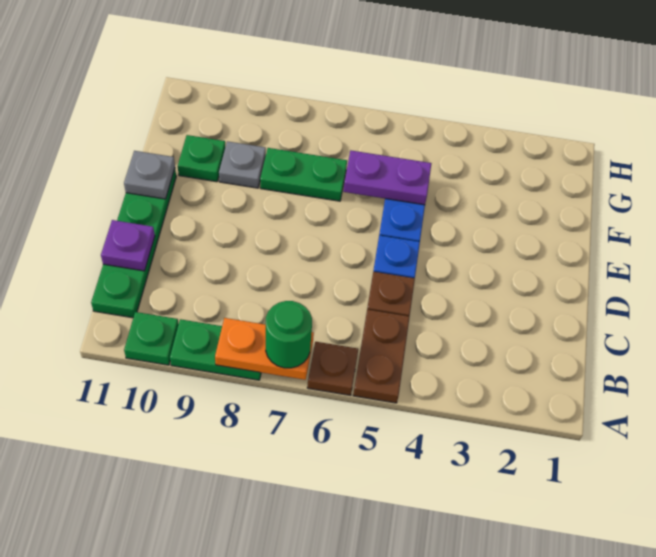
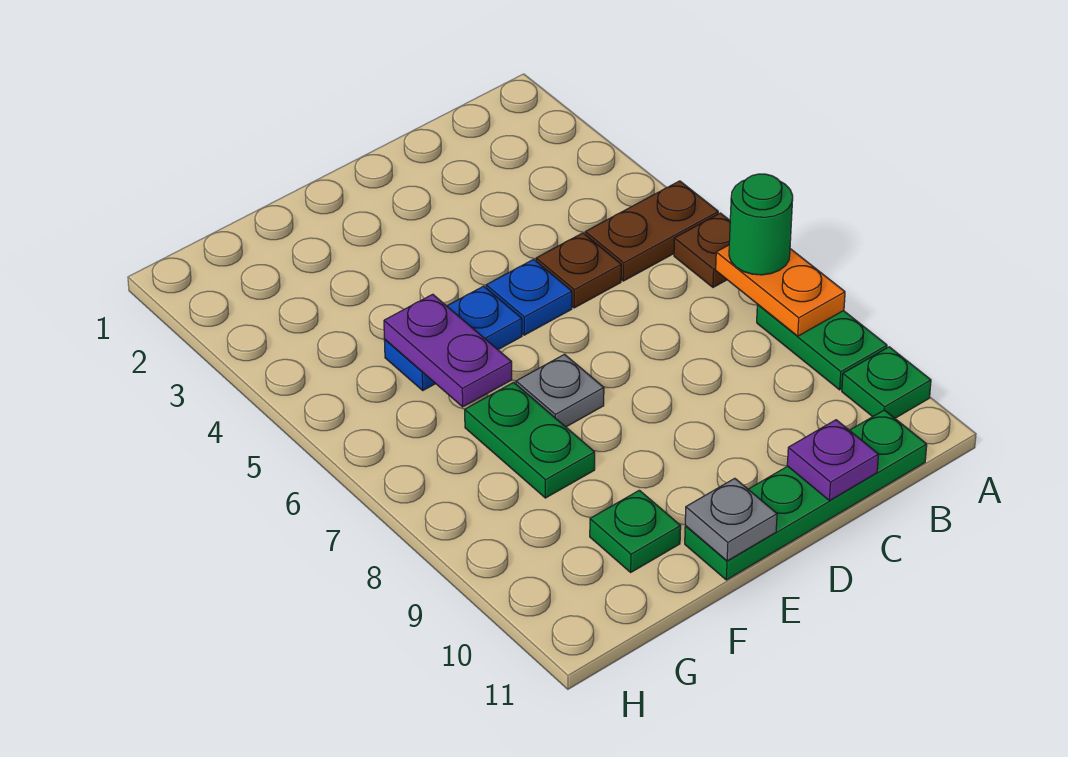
grey plate F9 level 1 -> grey plate E7 level 1

